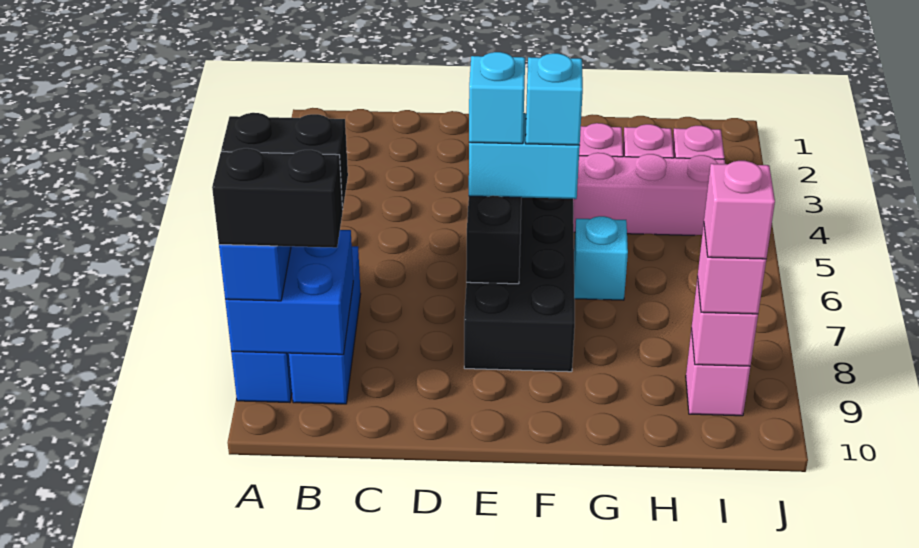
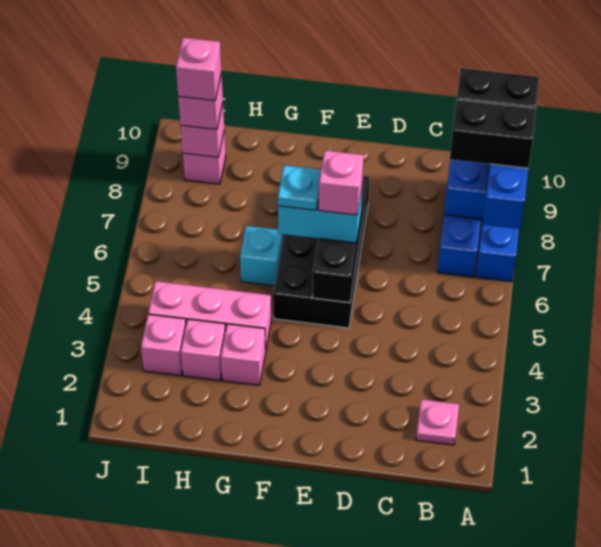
none -> pink plate B2 level 1
cyan brick E6 level 4 -> pink brick E6 level 4
cyan brick F6 level 4 -> cyan plate F6 level 4

